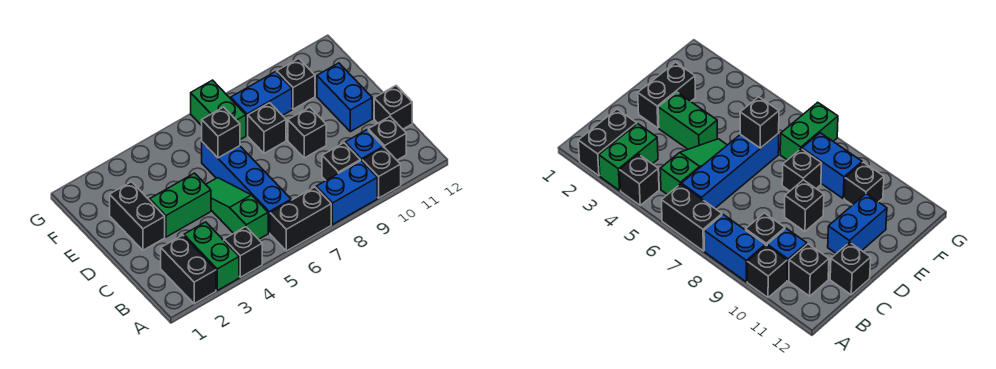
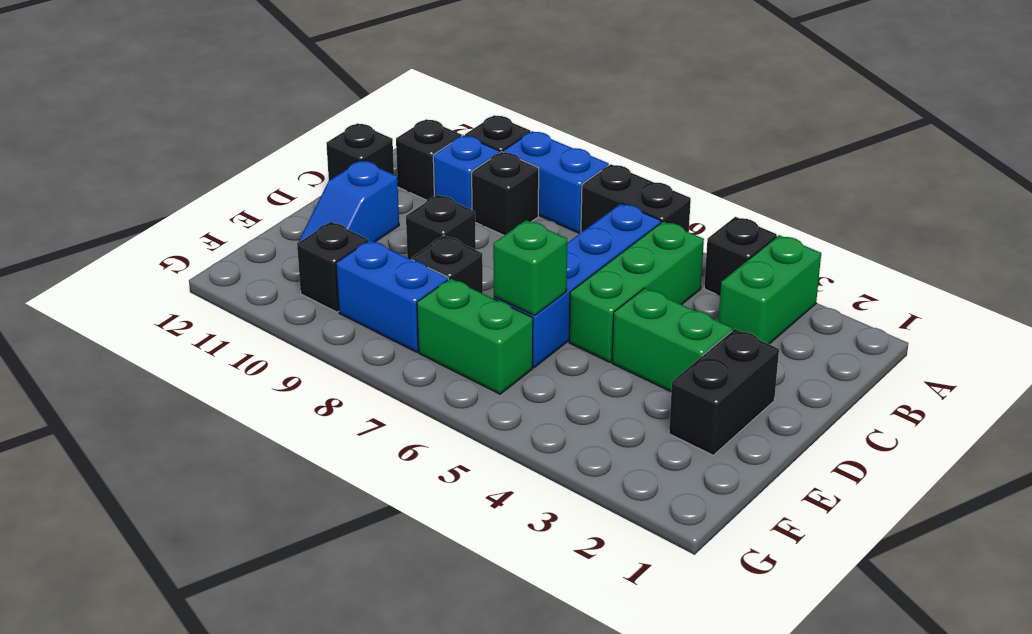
black brick A2:B2 level 1 -> none
green slope B5:D5 level 1 top B -> green brick B5:D5 level 1
blue brick D11:E11 level 1 -> blue slope D11:E11 level 1 top D
black brick E6 level 2 -> green brick E6 level 2
green brick F7:G7 level 1 -> green brick F6:F7 level 1

